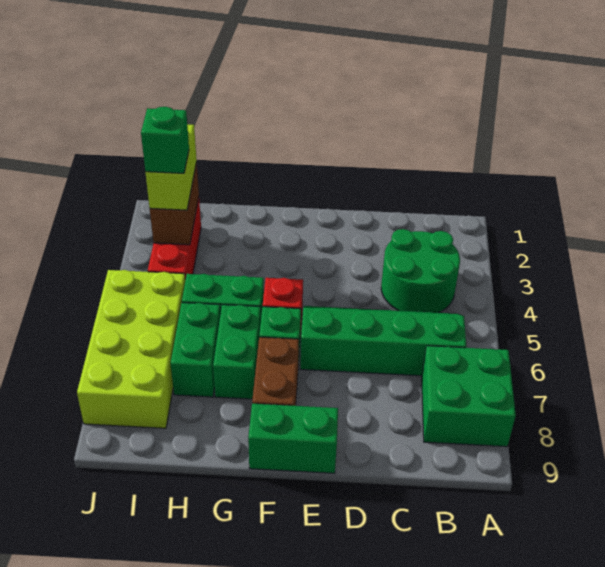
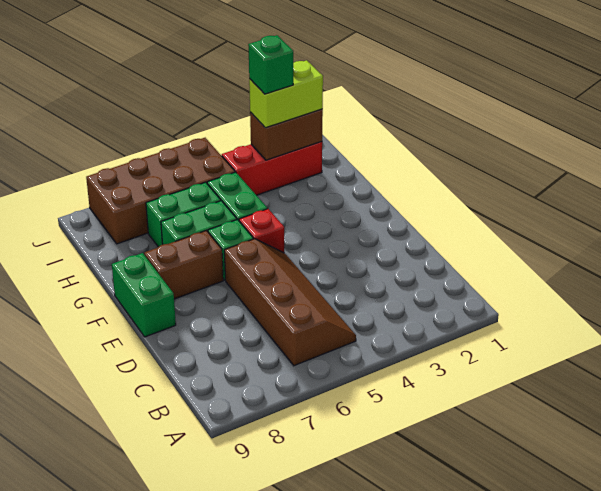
green brick A7:B8 level 1 -> none
green round brick B3:C4 level 1 -> none
green slope B5:E6 level 1 top 6 -> brown slope B5:E6 level 1 top 6
lime brick I5:J8 level 1 -> brown brick I5:J8 level 1

